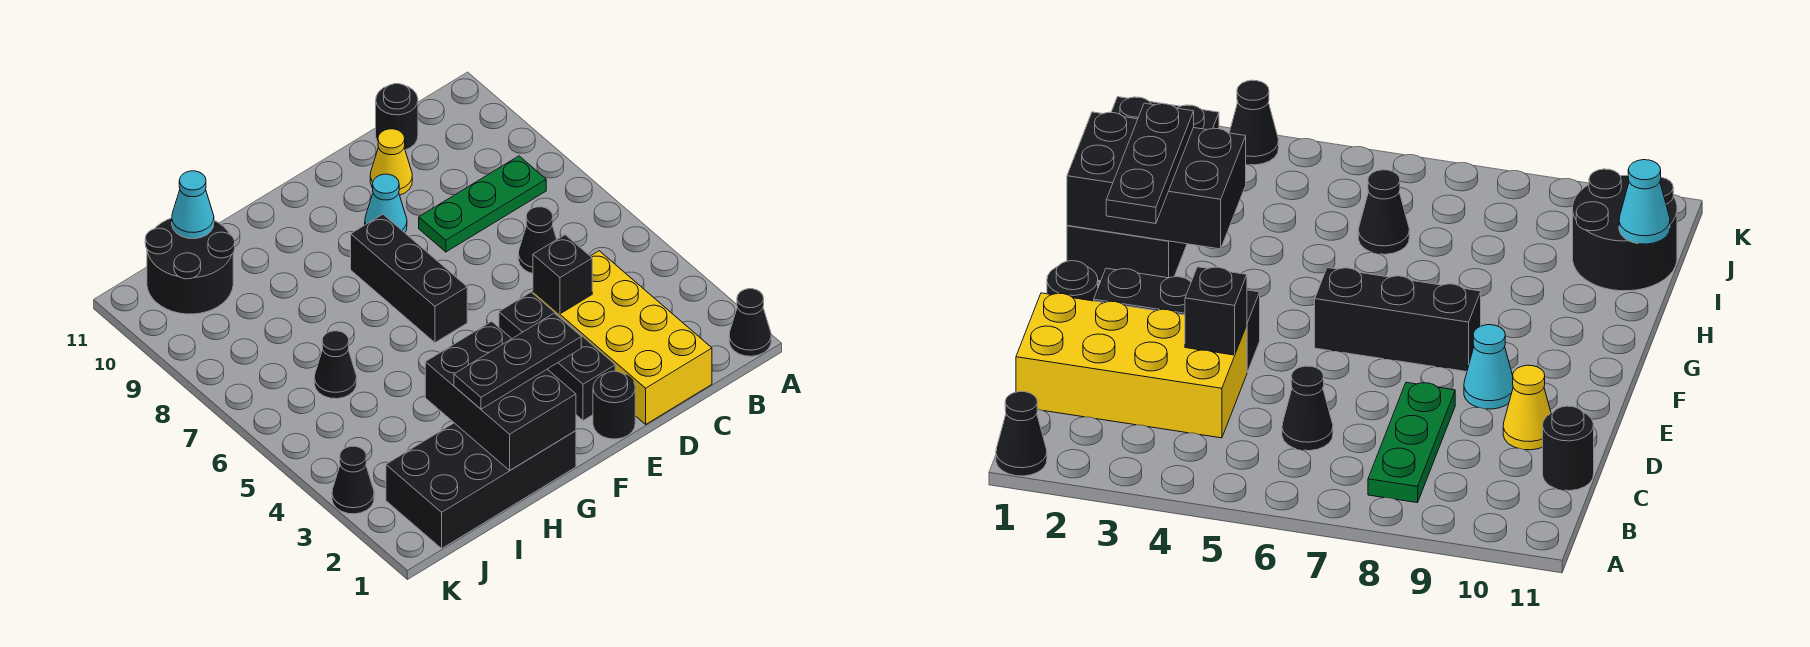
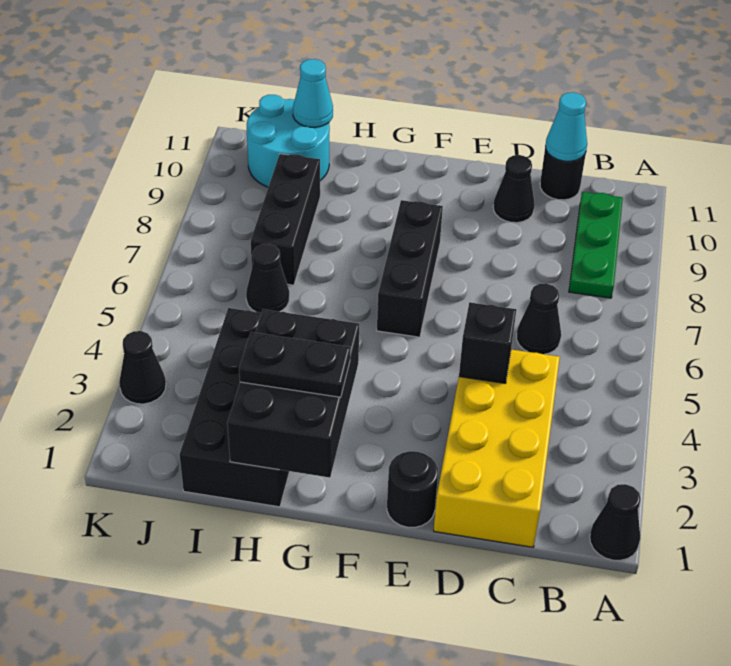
green plate B8:D8 level 1 -> green plate B8:B10 level 1
yellow cone D10 level 1 -> black cone D10 level 1
black brick E2:E4 level 1 -> black brick I7:I9 level 1
cyan cone E9 level 1 -> cyan cone C11 level 2
black plate F2:H2 level 3 -> black plate G2:H2 level 3
black brick G1:J2 level 1 -> black brick H1:I4 level 1
black round brick I10:J11 level 1 -> cyan round brick I10:J11 level 1

